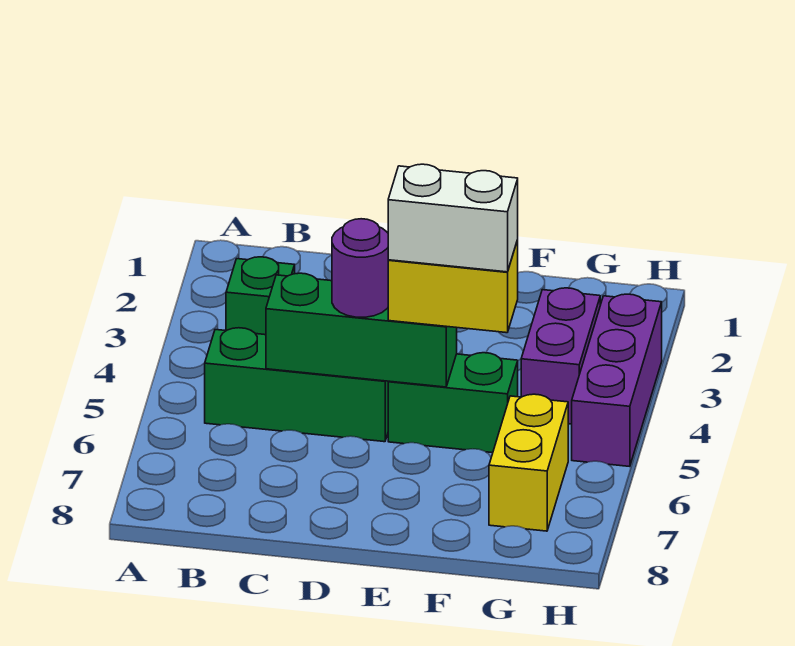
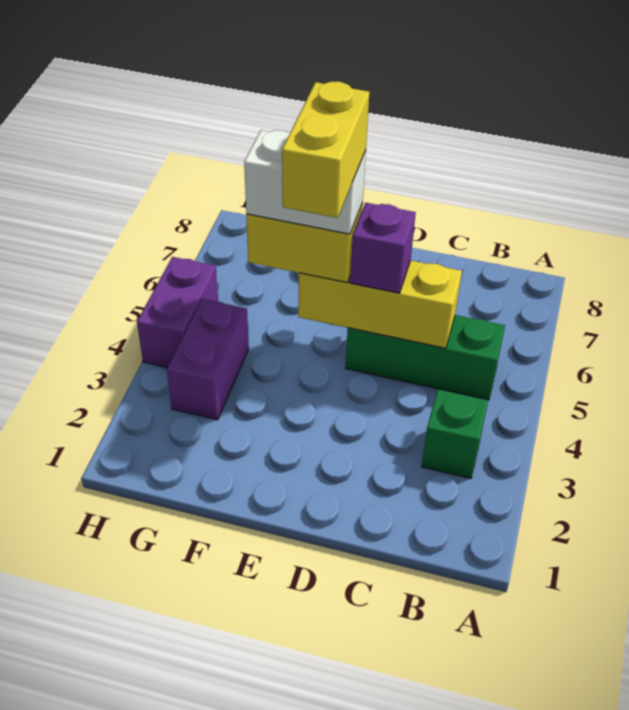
green brick C5:E5 level 2 -> yellow brick C5:E5 level 2
purple round brick D5 level 3 -> purple brick D5 level 3
green brick E5:F5 level 1 -> none
yellow brick G6:G7 level 1 -> yellow brick E4:E5 level 5
purple brick H3:H5 level 1 -> purple brick H4:H5 level 1

